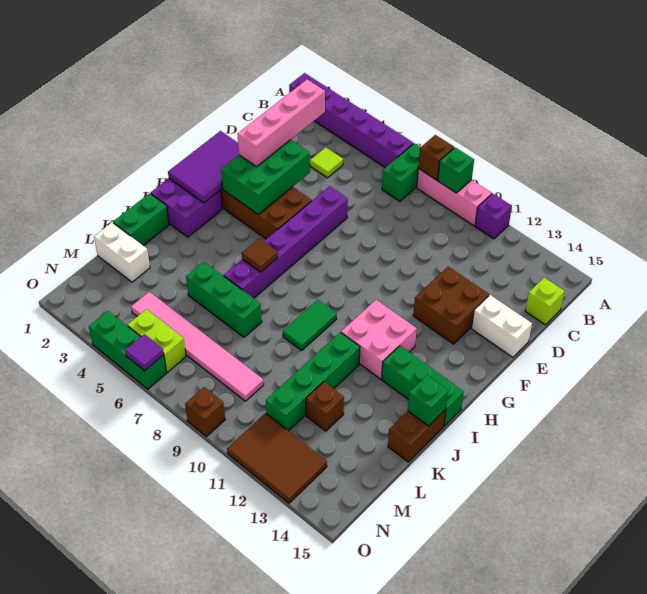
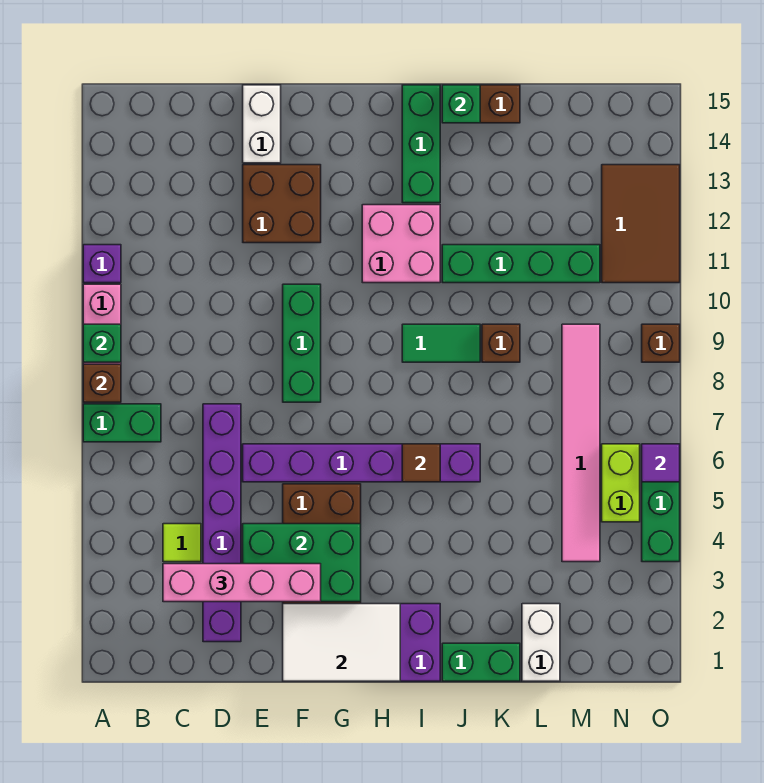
purple brick A1:A6 level 1 -> purple brick D2:D7 level 1
lime brick C15 level 1 -> none
purple tile F1:H2 level 2 -> white tile F1:H2 level 2
green brick K5:K7 level 1 -> green brick F8:F10 level 1
brown brick L12 level 1 -> brown brick K9 level 1

